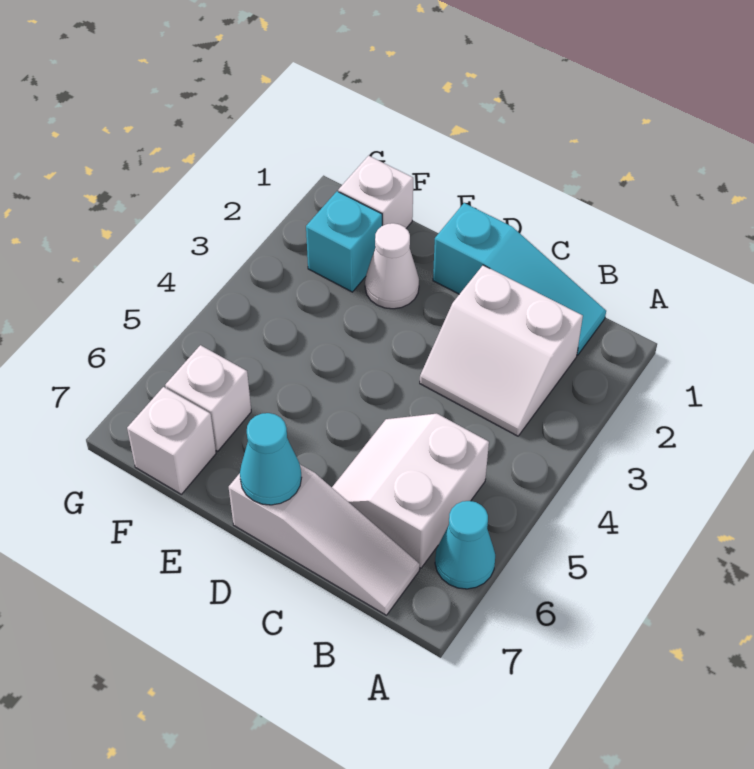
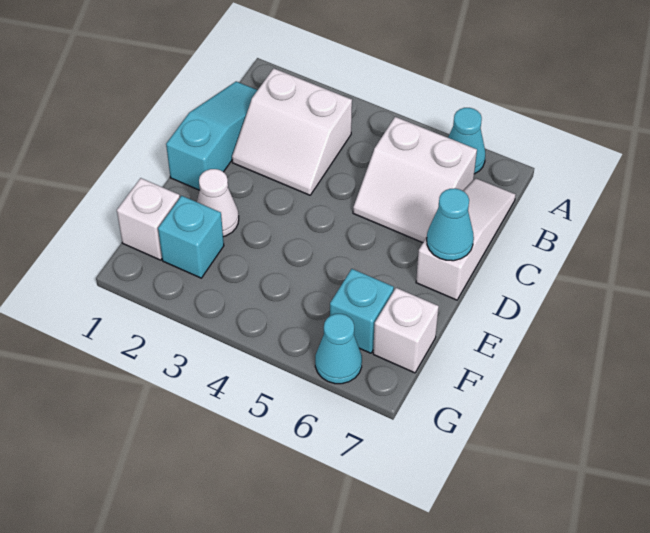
white slope B2:C3 level 1 top 2 -> white slope B2:C3 level 1 top B
white brick F6 level 1 -> cyan brick F6 level 1
none -> cyan cone G6 level 1

